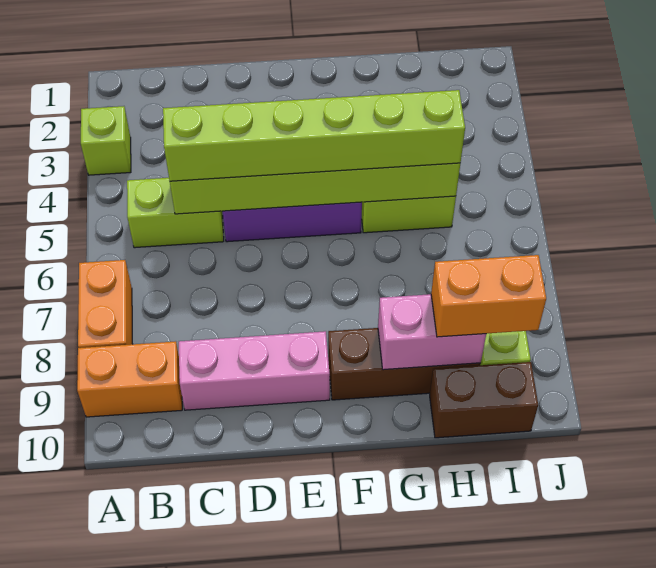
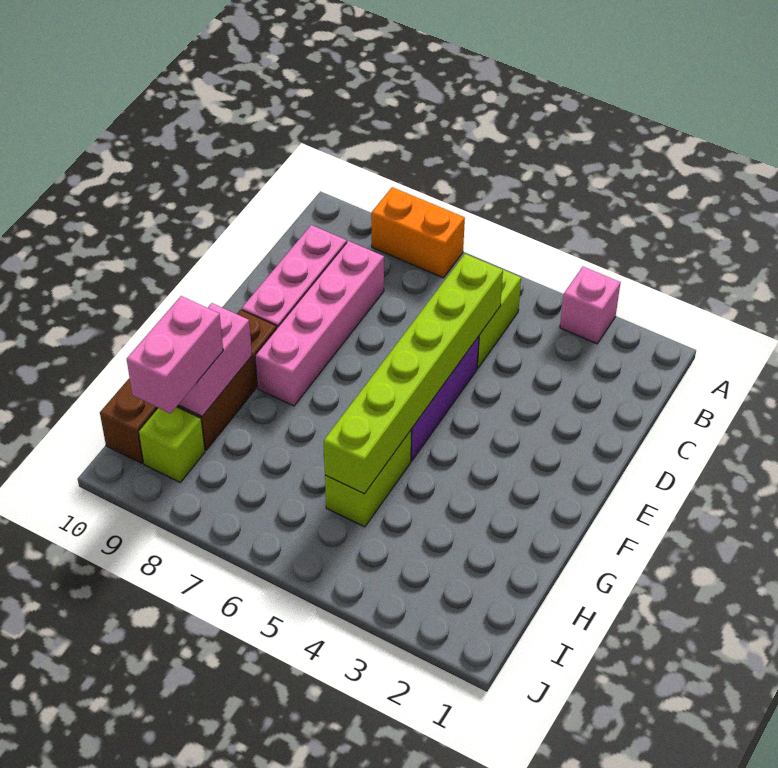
lime brick A3 level 1 -> pink brick A3 level 1
orange brick A9:B9 level 1 -> none
lime brick C5:H5 level 3 -> none
none -> pink brick C8:F8 level 1
orange brick H9:I9 level 3 -> pink brick H9:I9 level 3

